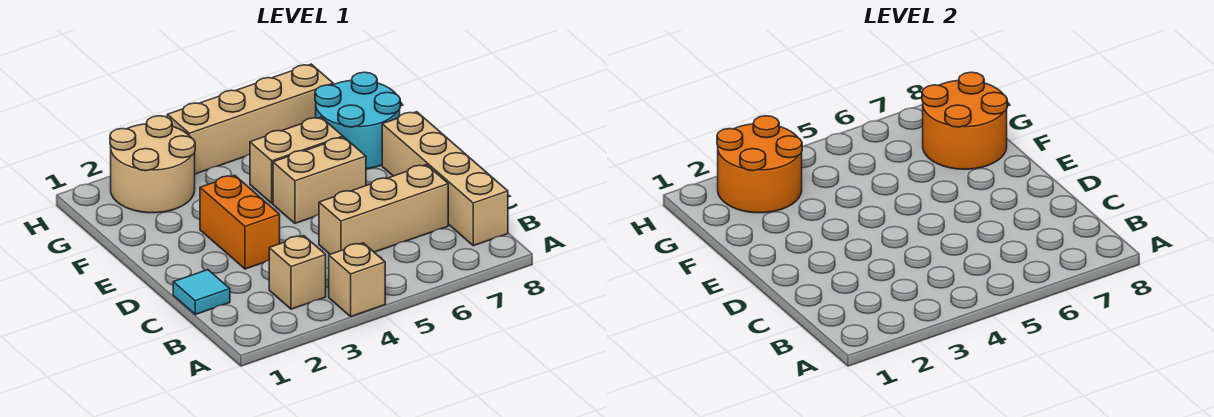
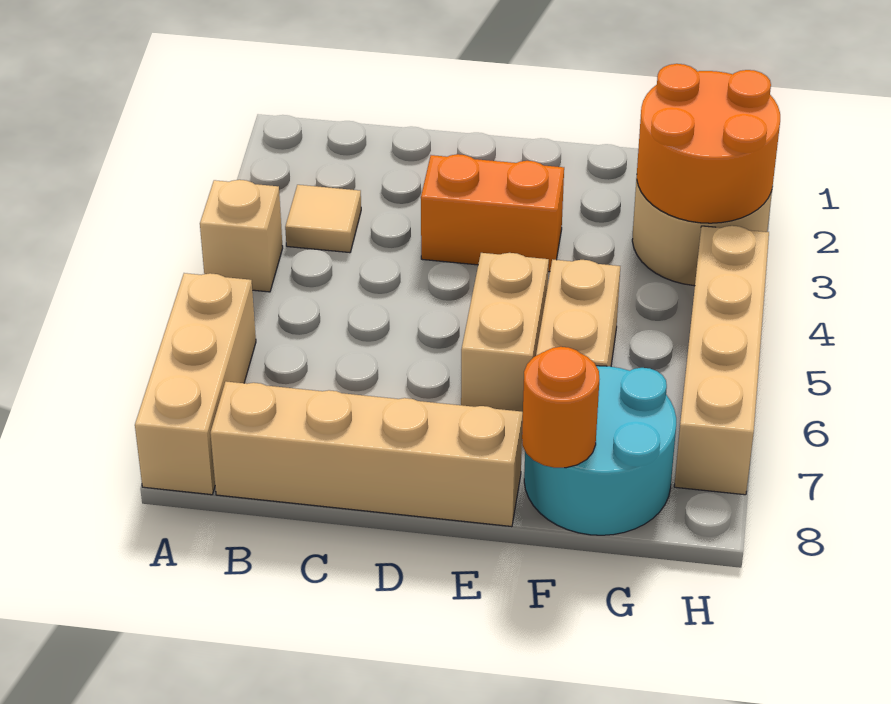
tan brick B3 level 1 -> tan tile B3 level 1
cyan tile C1 level 1 -> none
tan brick C5:C7 level 1 -> tan brick A6:A8 level 1
orange round brick F7:G8 level 2 -> orange round brick F8 level 2

